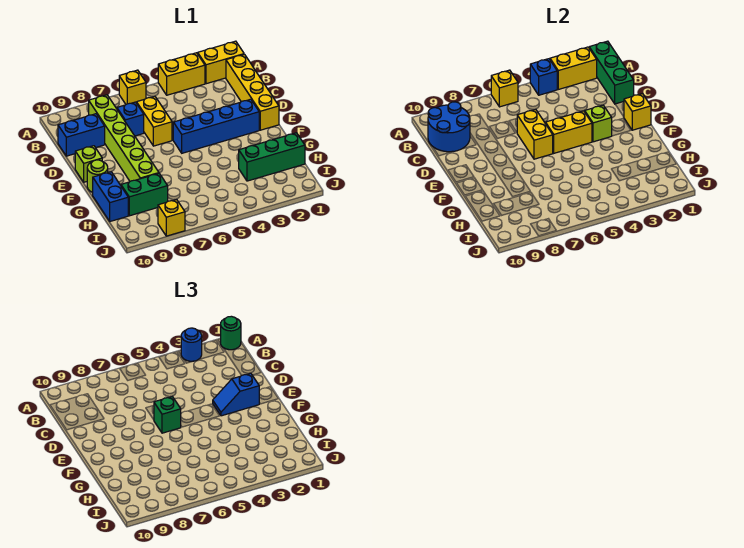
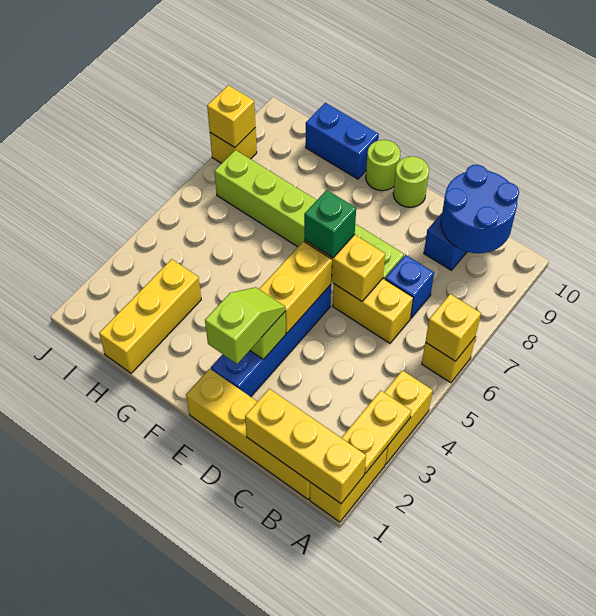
green brick A1:C1 level 2 -> yellow brick A1:C1 level 2
green round brick A1 level 3 -> none
yellow brick A2:A3 level 2 -> yellow plate A2:A3 level 2
blue round brick A3 level 3 -> none
blue brick A4 level 2 -> none
lime brick B8:G8 level 1 -> lime brick D7:I7 level 1
yellow brick E1 level 2 -> yellow brick J8 level 2
blue slope E2:E3 level 3 top 2 -> lime slope E2:E3 level 3 top 2
lime brick E10 level 1 -> lime round brick E10 level 1
green brick H1:H3 level 1 -> yellow brick H1:H3 level 1
green brick H8:H9 level 1 -> none

